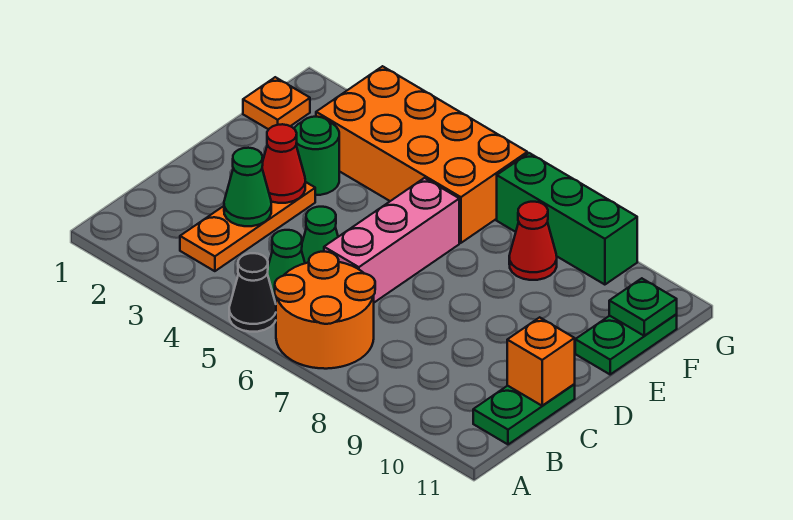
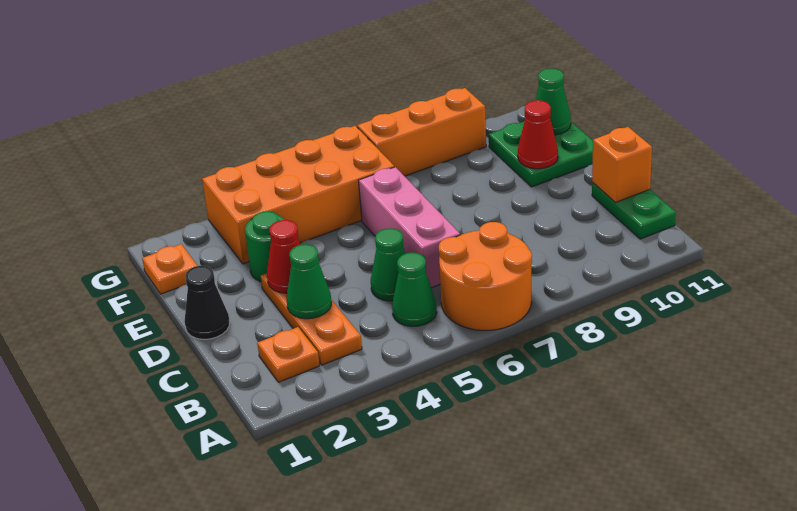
black cone A5 level 1 -> black cone D1 level 1
none -> orange plate B2 level 1
green plate E11:F11 level 1 -> green plate E10:F11 level 1
red cone F8 level 1 -> red cone E10 level 2
green plate F11 level 2 -> green cone F11 level 2
green brick G7:G9 level 1 -> orange brick G7:G9 level 1

